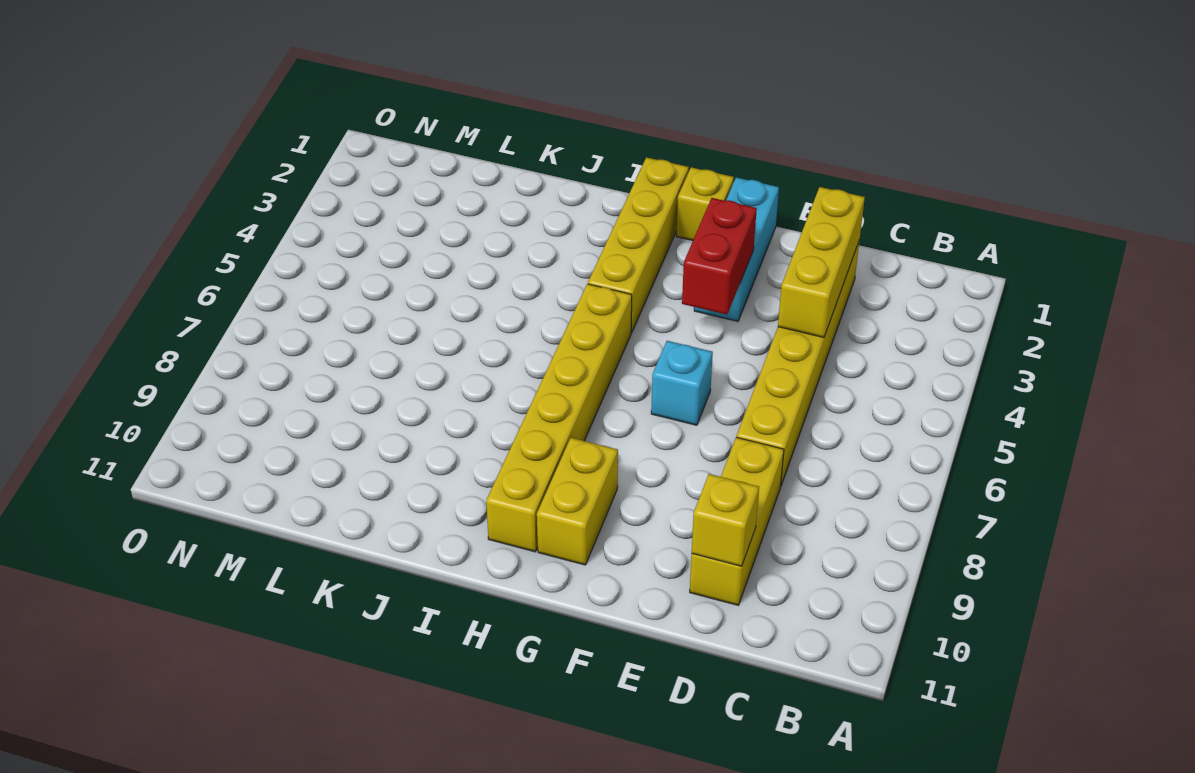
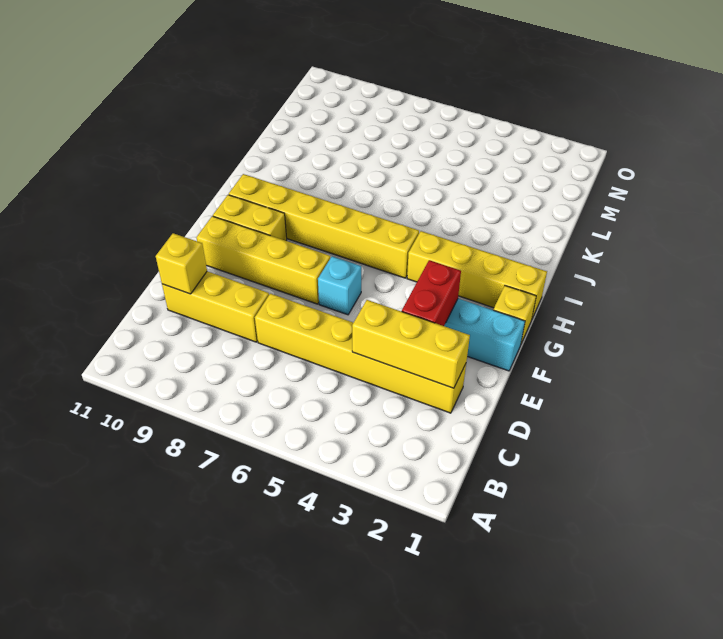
red brick F3:F4 level 2 -> red brick E3:F3 level 2
none -> yellow brick F7:F10 level 1

